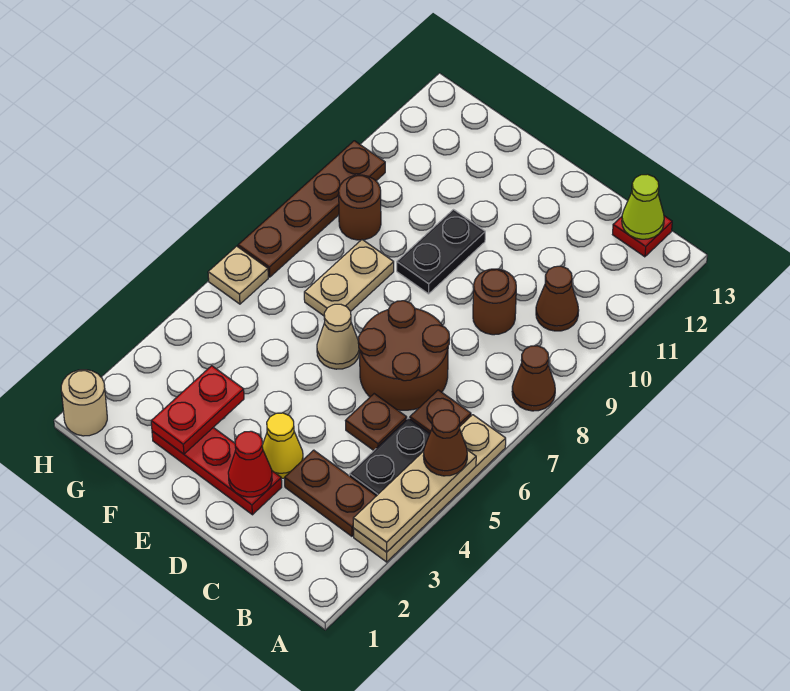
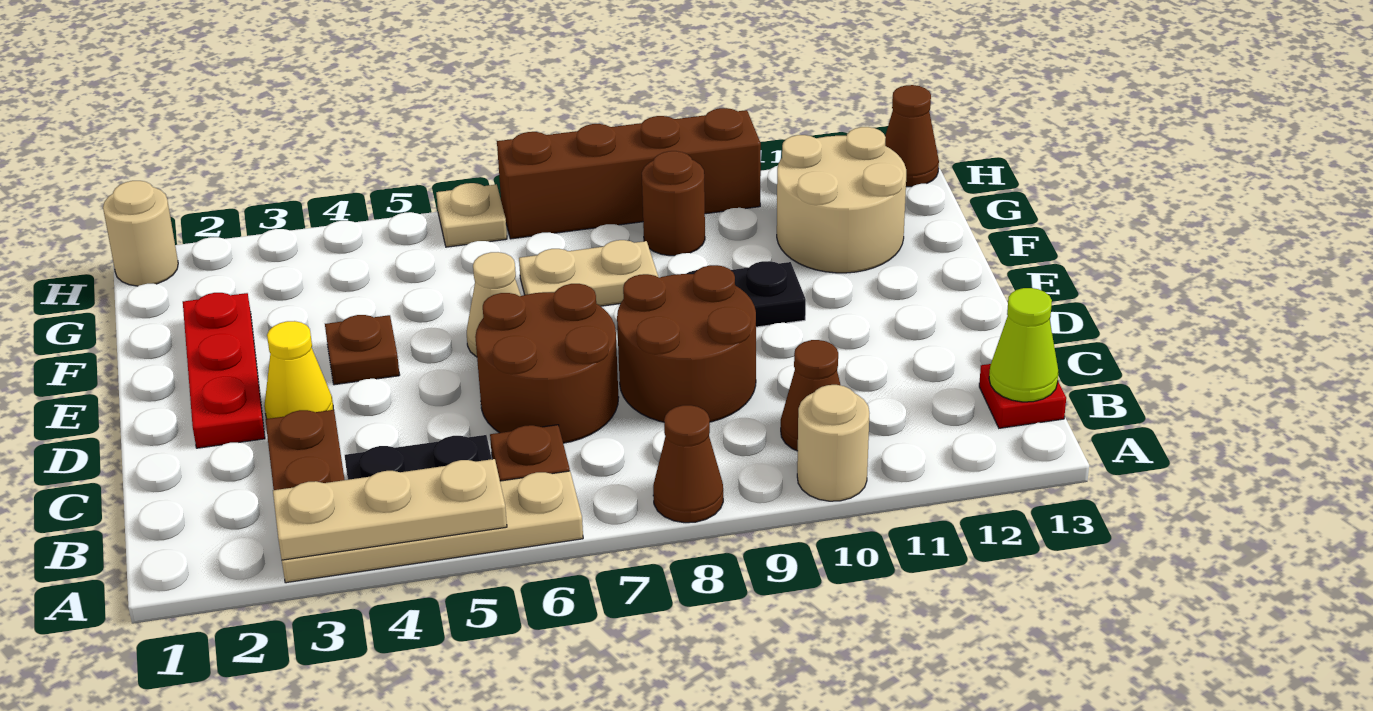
brown cone A5 level 3 -> brown cone H13 level 1
none -> tan round brick A10 level 1
brown plate C5 level 1 -> brown plate E4 level 1
brown round brick C9 level 1 -> brown round brick C8:D9 level 1
red cone D2 level 2 -> none
red plate F2:F3 level 2 -> none
none -> tan round brick F11:G12 level 1
brown plate H7:H10 level 1 -> brown brick H7:H10 level 1

